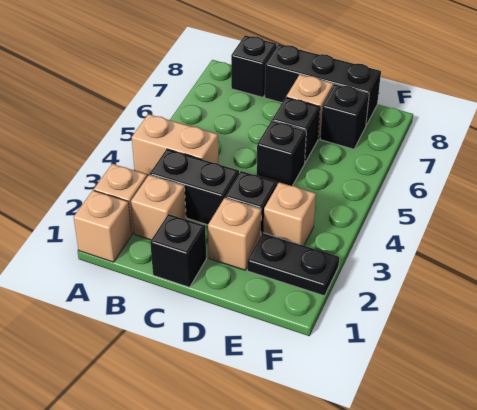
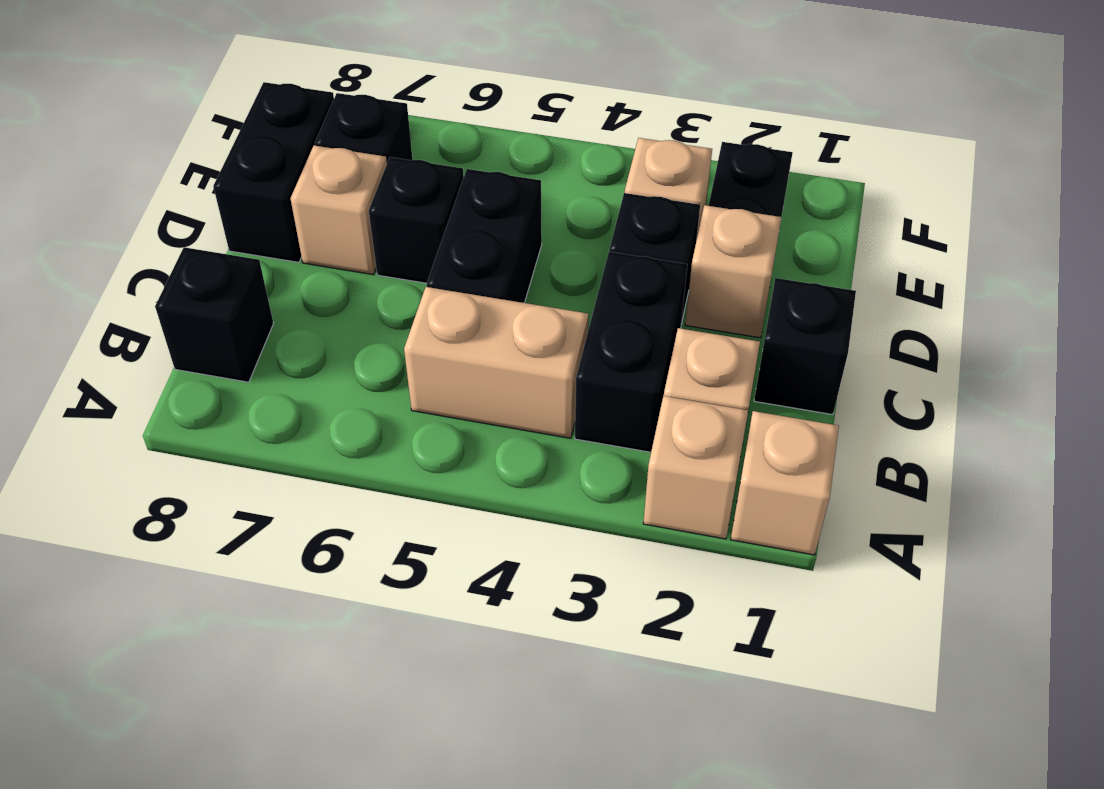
tan brick A4:B4 level 1 -> tan brick B4:B5 level 1
black brick C8:E8 level 1 -> black brick D8:E8 level 1
black brick D5 level 1 -> black brick C5:D5 level 1

